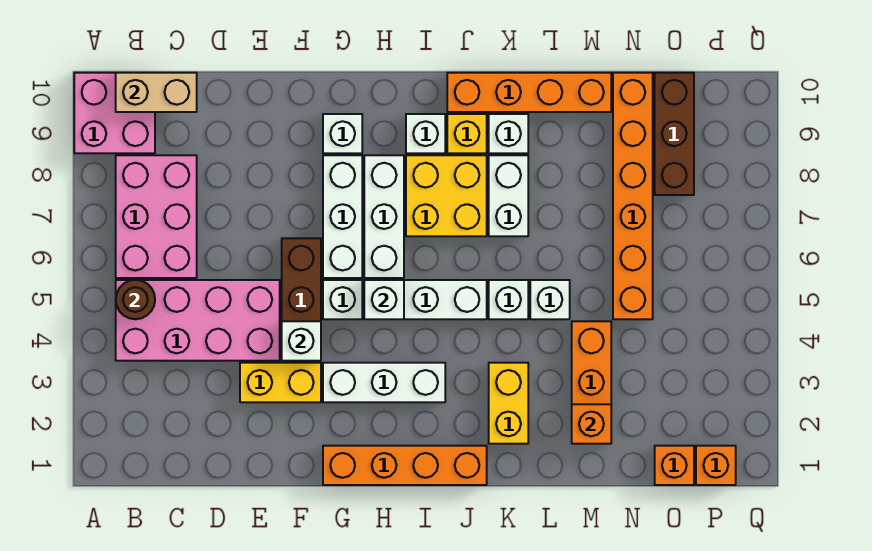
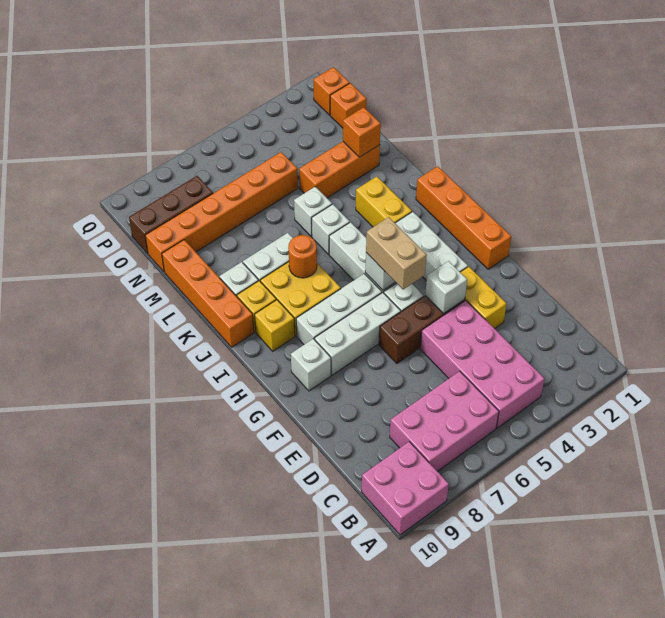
brown round brick B5 level 2 -> none
tan brick B10:C10 level 2 -> tan brick G5:H5 level 3
white brick I9 level 1 -> yellow brick I9 level 1
none -> orange round brick J7 level 2
yellow brick K2:K3 level 1 -> yellow brick J3:K3 level 1

